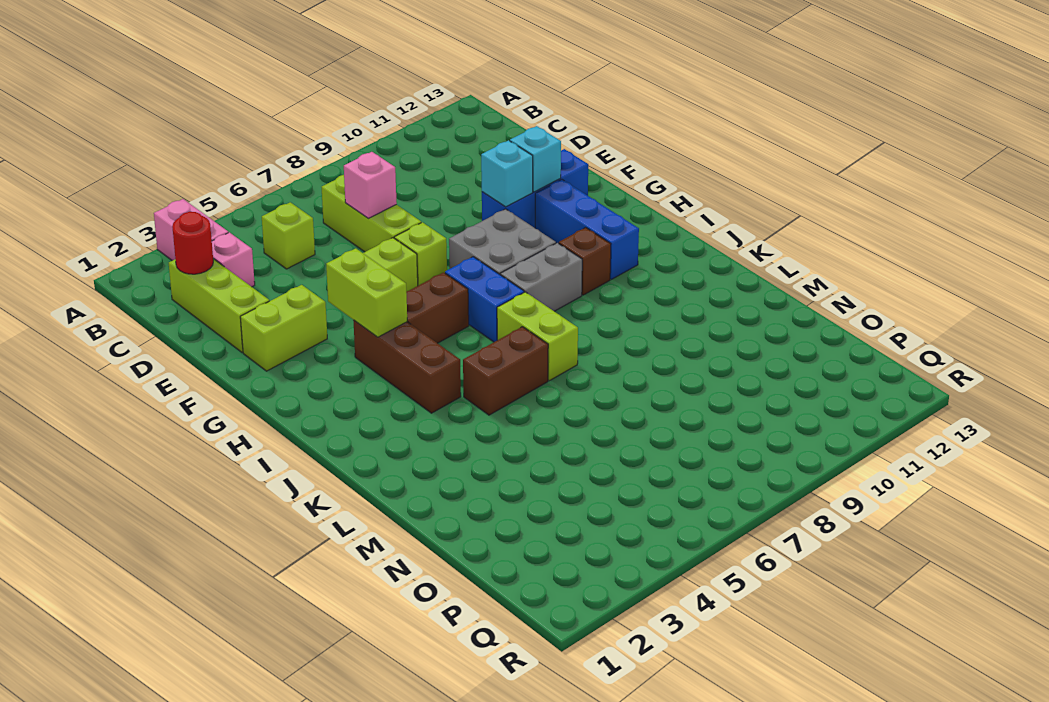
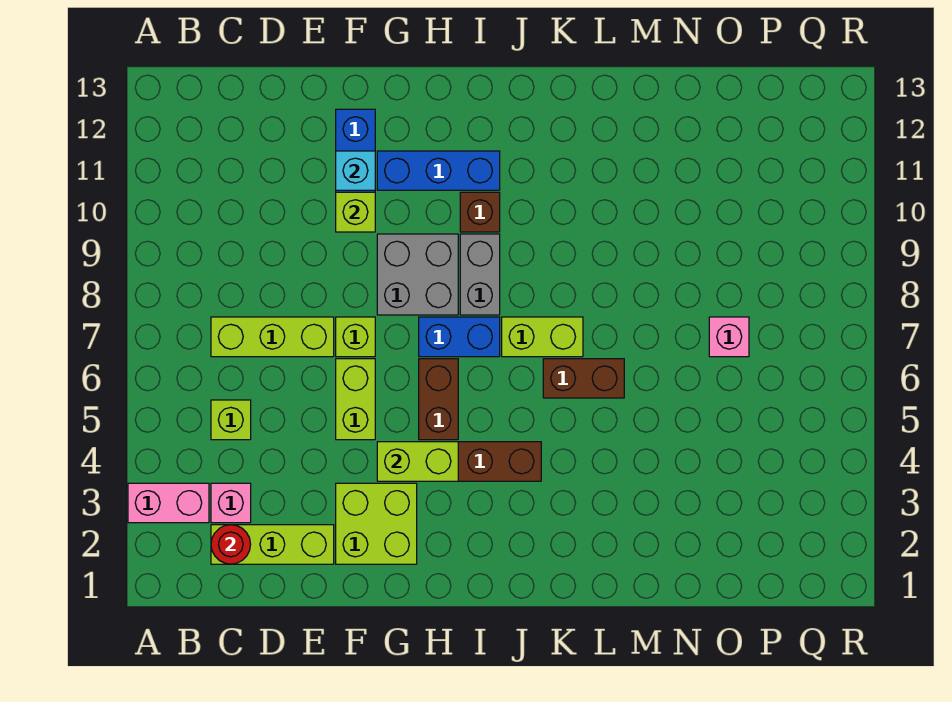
pink brick D7 level 2 -> pink brick O7 level 1
lime brick F2:F3 level 1 -> lime brick F2:G3 level 1
cyan brick F10 level 2 -> lime brick F10 level 2
brown brick K5:K6 level 1 -> brown brick K6:L6 level 1

